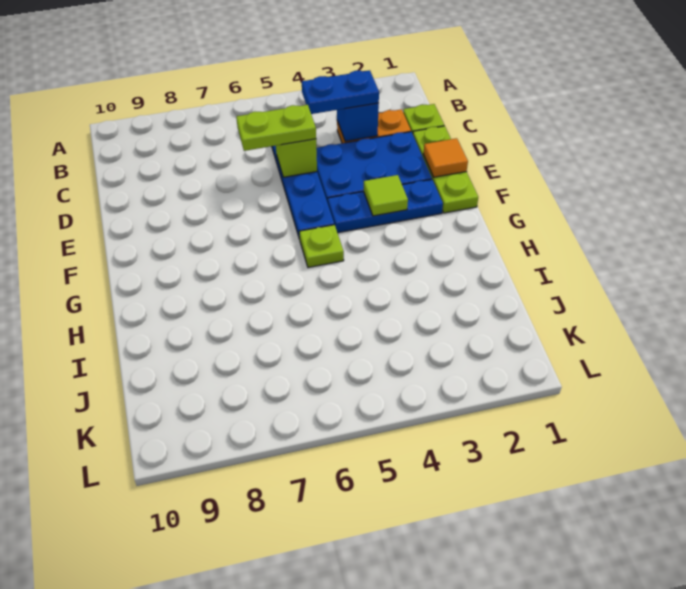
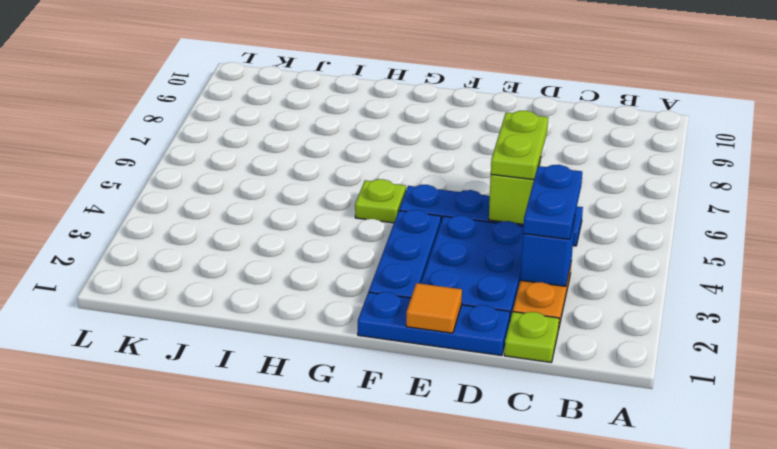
lime plate D1:F1 level 1 -> blue plate D1:F1 level 1
lime tile F3 level 2 -> none

